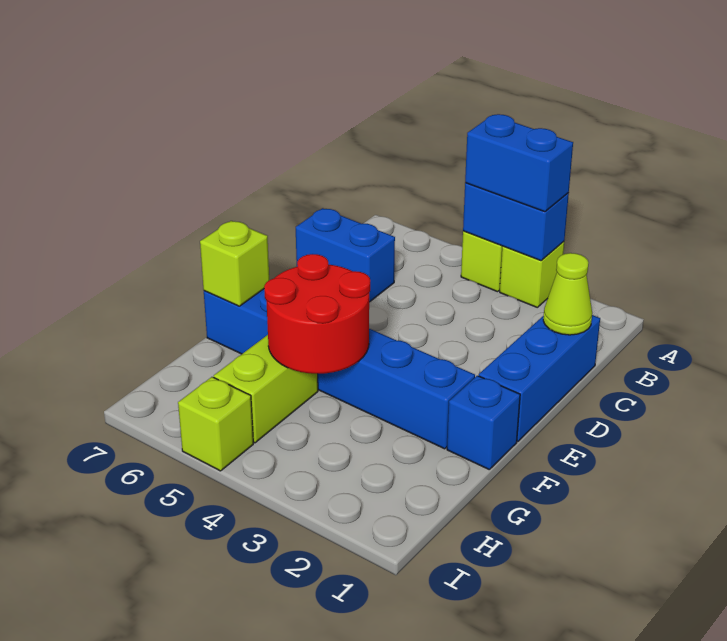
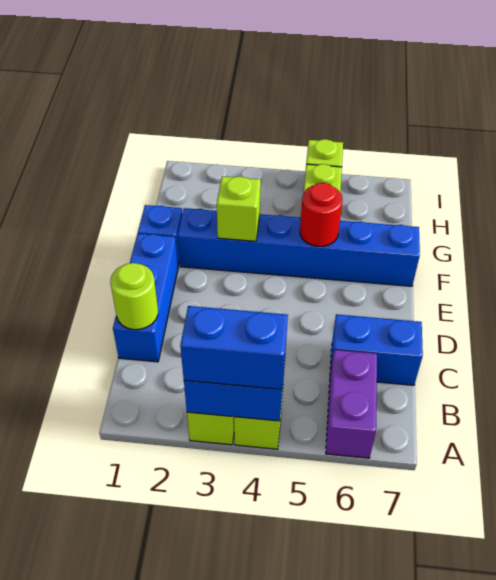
none -> purple brick A6:B6 level 1
lime cone C1 level 2 -> lime round brick C1 level 2
red round brick F4:G5 level 2 -> red round brick F5 level 2
lime brick F7 level 2 -> lime brick F3 level 2

